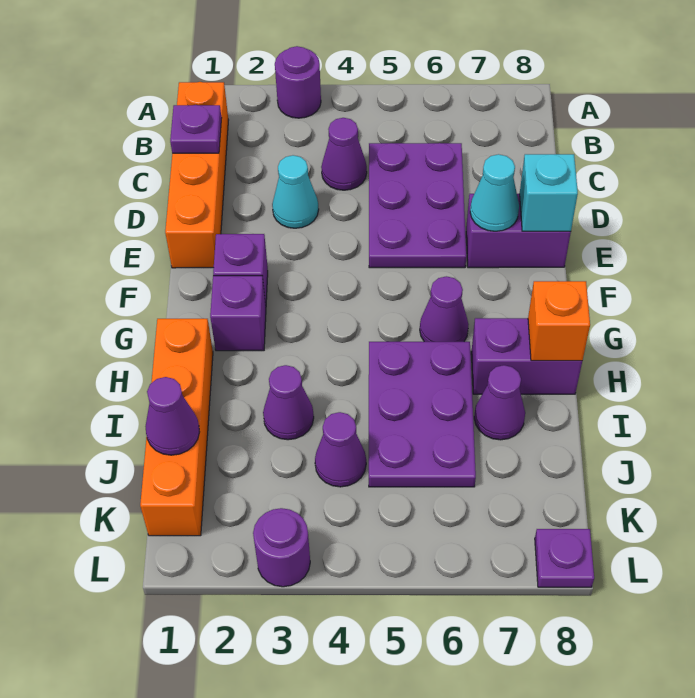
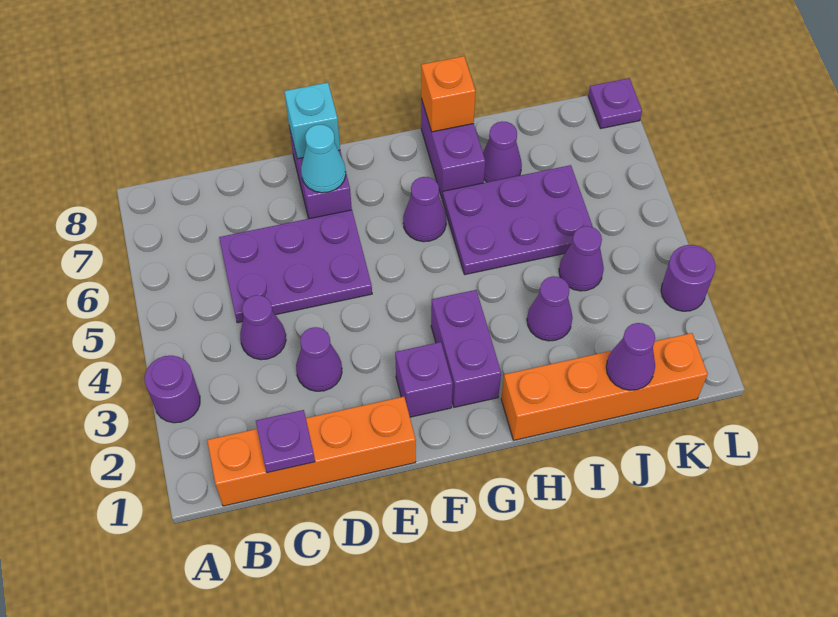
cyan cone D3 level 1 -> purple cone D3 level 1
purple brick G2 level 1 -> purple brick G2:G3 level 1

